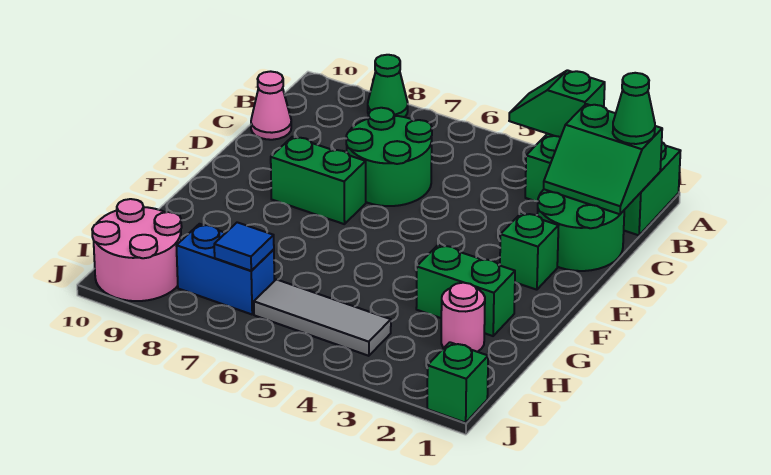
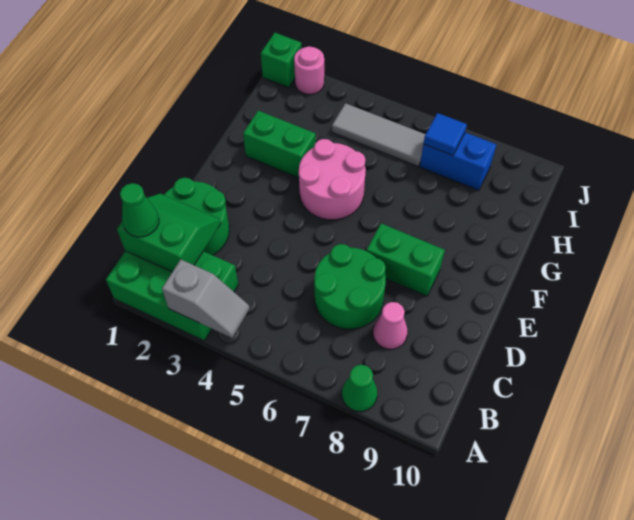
green slope A3:A4 level 2 top 3 -> grey slope A3:A4 level 2 top 3
pink cone C10 level 1 -> pink cone C8 level 1
green brick E2 level 1 -> none
pink round brick H2 level 1 -> pink round brick J2 level 1
pink round brick I9:J10 level 1 -> pink round brick F4:G5 level 1

